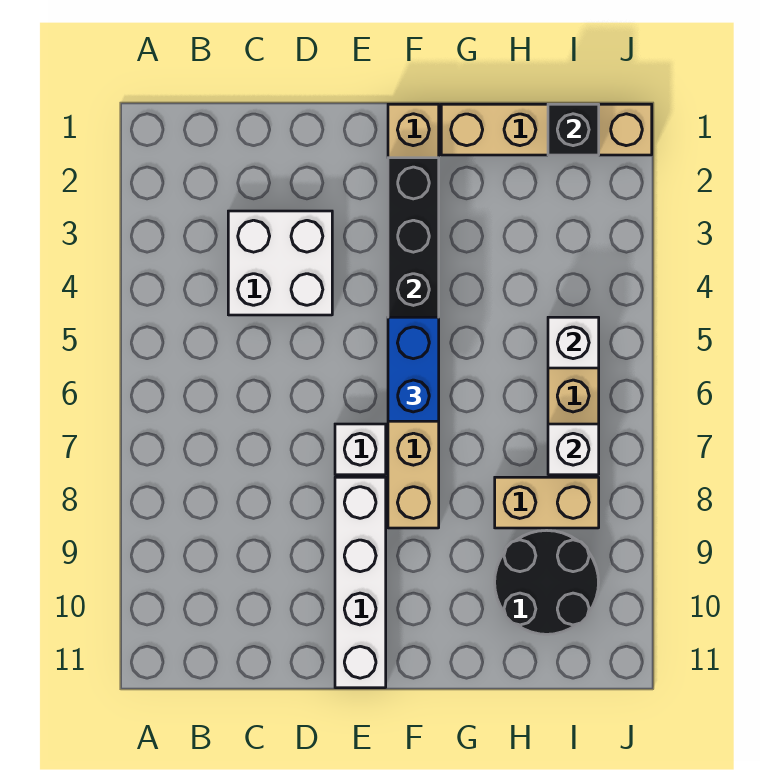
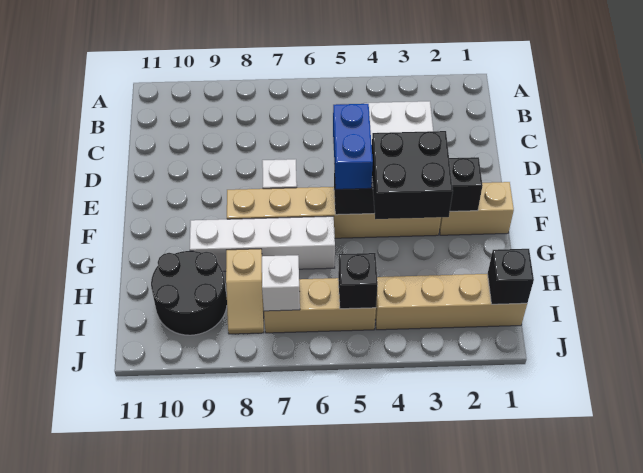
white brick E8:E11 level 1 -> white brick G6:G9 level 1
none -> black brick F3:G4 level 3
blue brick F5:F6 level 3 -> blue brick E5:F5 level 3
tan brick G1:J1 level 1 -> tan brick I1:I4 level 1
tan brick H8:I8 level 1 -> tan slope H8:I8 level 1 top H
white brick I5 level 2 -> black brick I5 level 2

